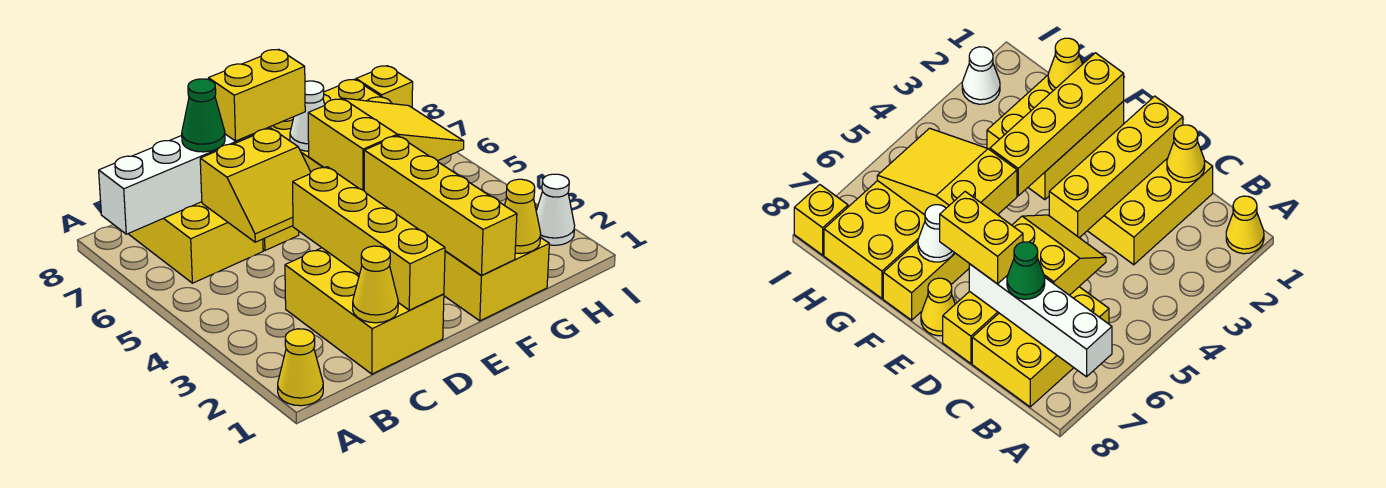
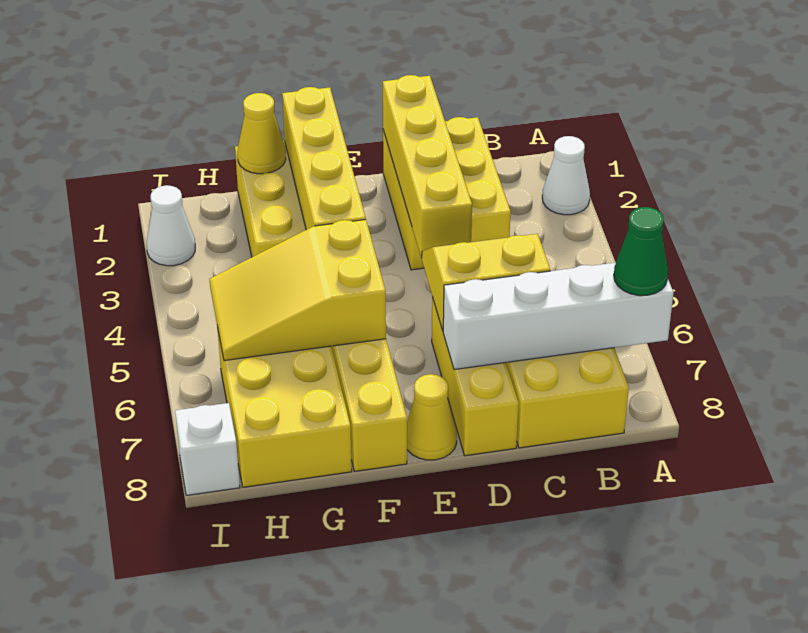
yellow cone A1 level 1 -> none
yellow cone C1 level 2 -> none
green cone C7 level 3 -> green cone A7 level 3
yellow brick D7:E7 level 3 -> none
white cone F7 level 2 -> white cone A2 level 1
yellow brick I8 level 1 -> white brick I8 level 1

